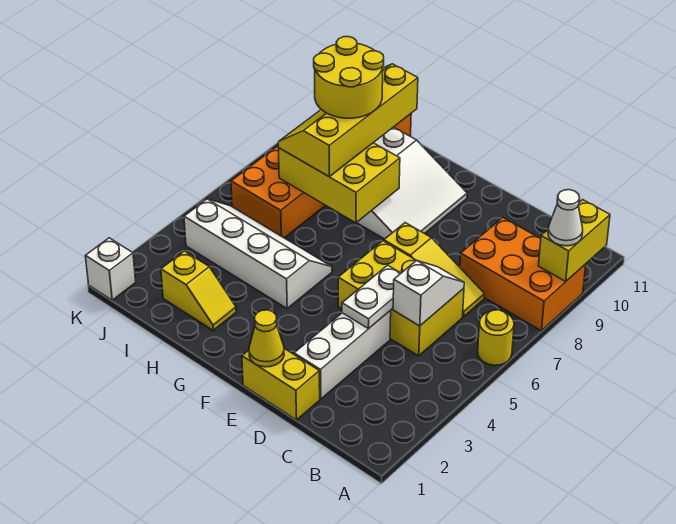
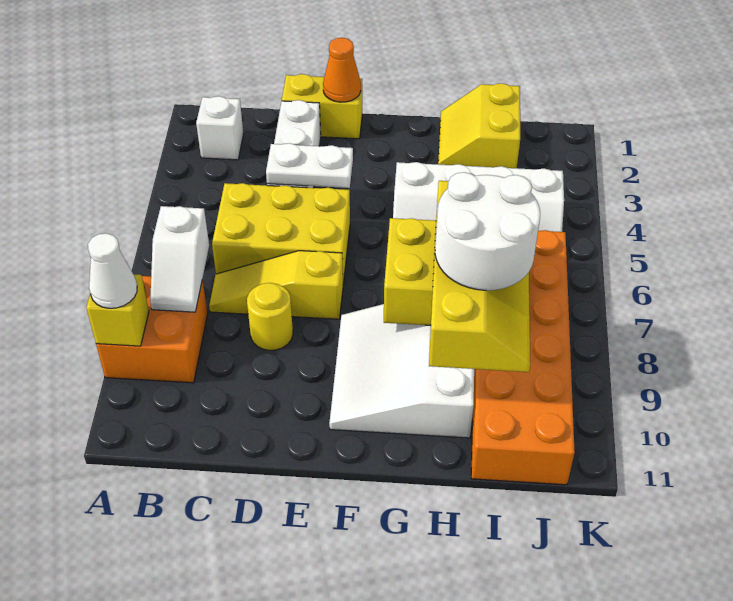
yellow round brick A6 level 1 -> yellow round brick D8 level 1
orange brick A8:C9 level 1 -> orange brick A8:B9 level 1
yellow brick A9:A10 level 2 -> yellow brick A9 level 2
white slope C5:C6 level 2 top 5 -> white slope B7:B8 level 2 top 7
white plate D4:D5 level 2 -> white plate D4:E4 level 2
yellow cone E1 level 2 -> orange cone E1 level 2
yellow slope H2:I2 level 1 top I -> yellow slope H1:I2 level 1 top I
yellow round brick H8:I9 level 4 -> white round brick H8:I9 level 4
white brick K1 level 1 -> white brick B2 level 1

